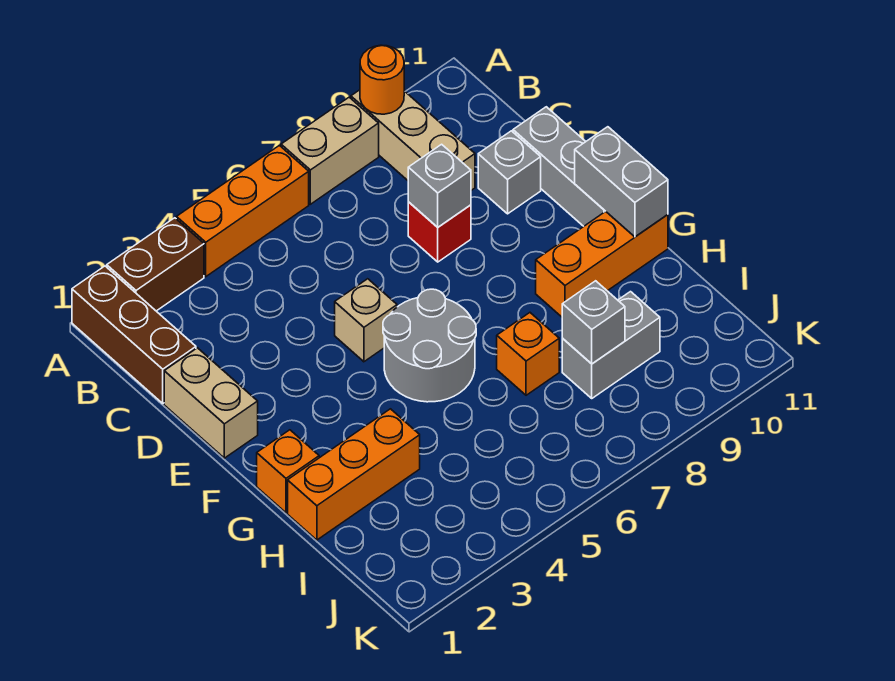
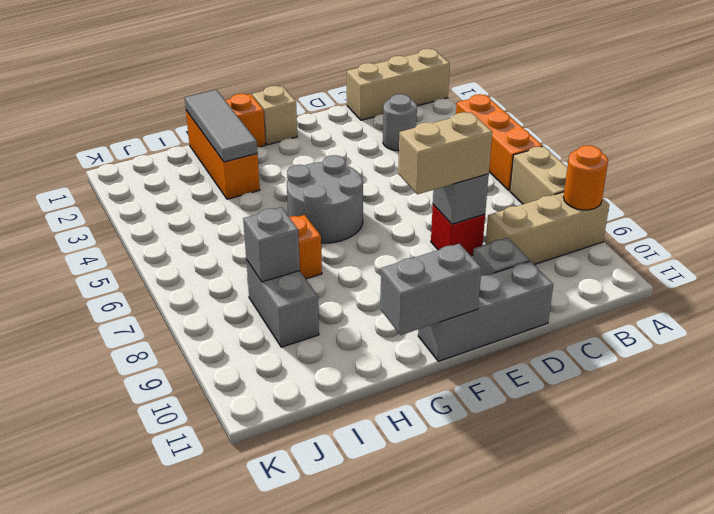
brown brick A1:C1 level 1 -> tan brick A1:C1 level 1
brown brick A2:A3 level 1 -> none
none -> grey round brick C3 level 1
tan brick D1:E1 level 1 -> tan brick D8:E8 level 3
tan brick E5 level 1 -> tan brick F1 level 1
orange brick G9:G11 level 1 -> none
none -> grey tile H1:H3 level 2

